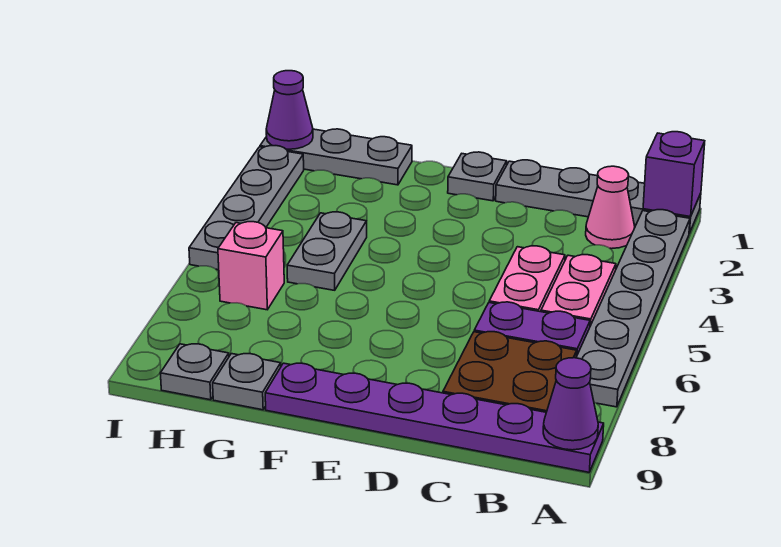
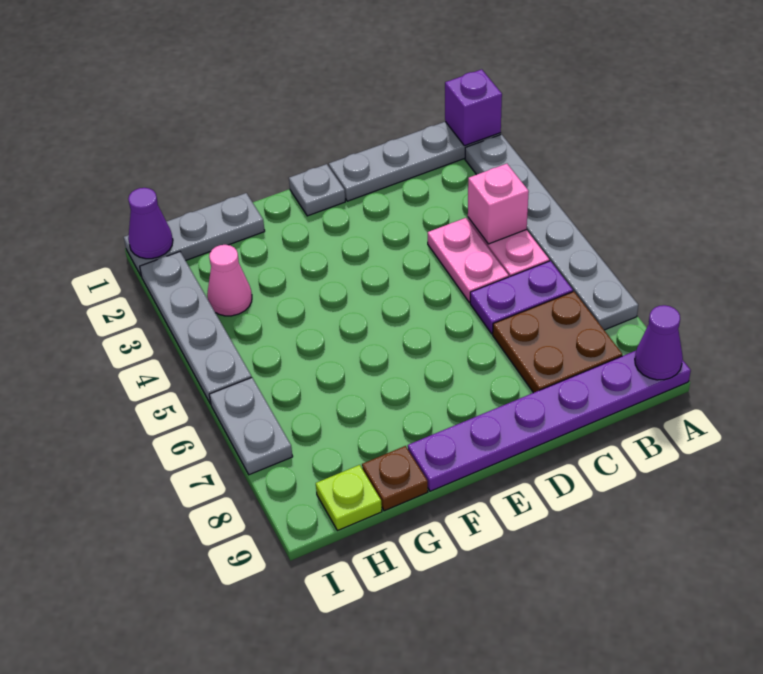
pink cone B2 level 1 -> pink cone H3 level 1
grey plate G4:G5 level 1 -> grey plate I6:I7 level 1
grey plate G9 level 1 -> brown plate G9 level 1
pink brick H6 level 1 -> pink brick B4 level 2
grey plate H9 level 1 -> lime plate H9 level 1

